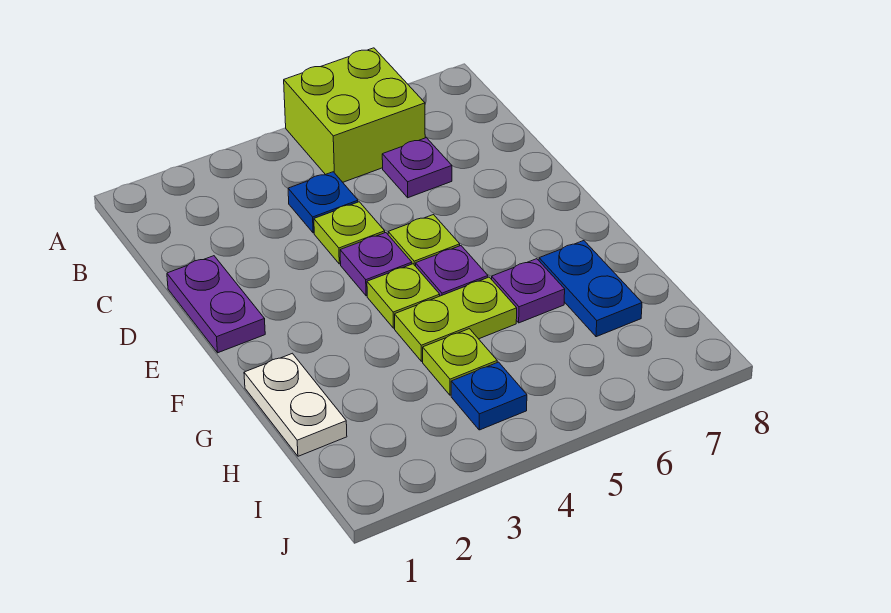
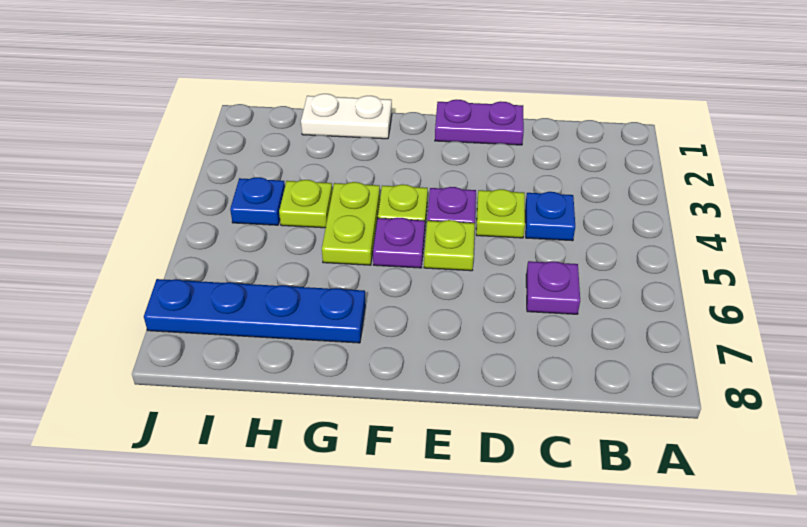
lime brick A5:B6 level 1 -> none
purple plate G6 level 1 -> none
blue plate G7:H7 level 1 -> blue plate G7:J7 level 1

